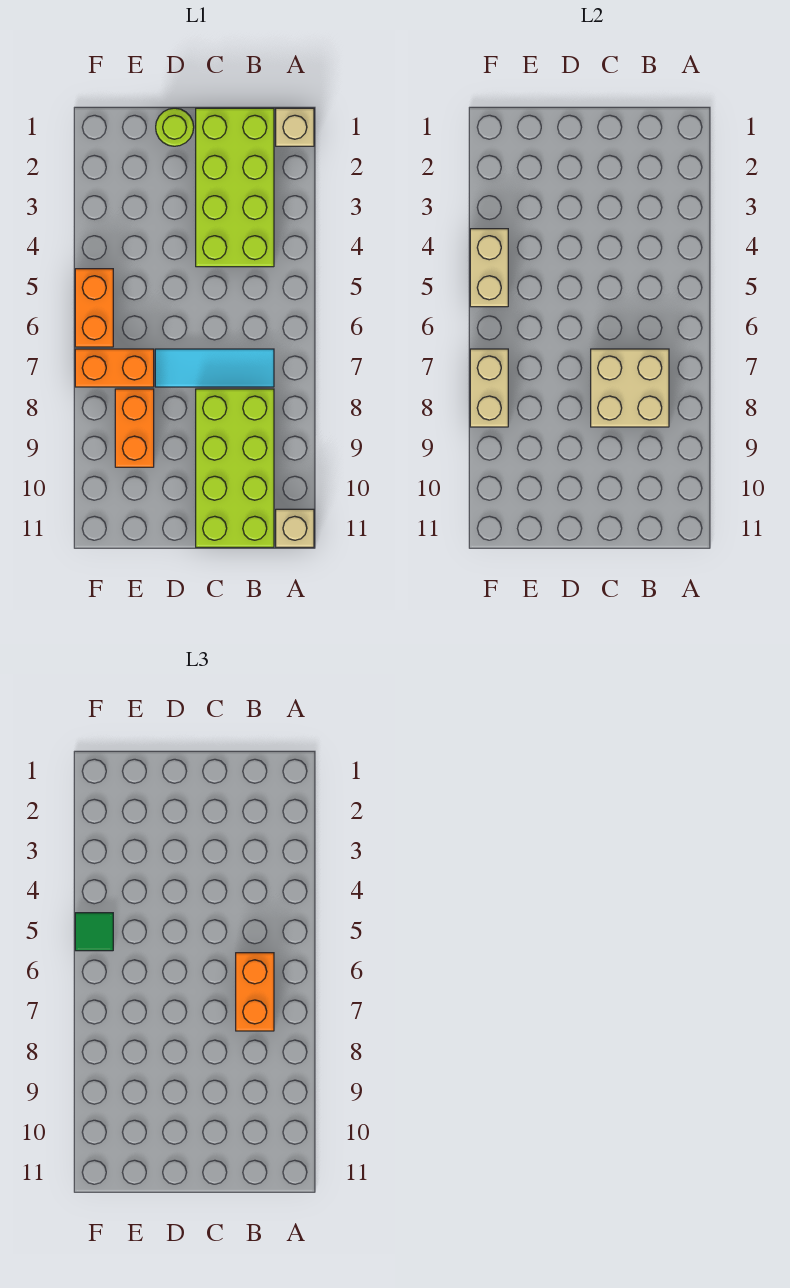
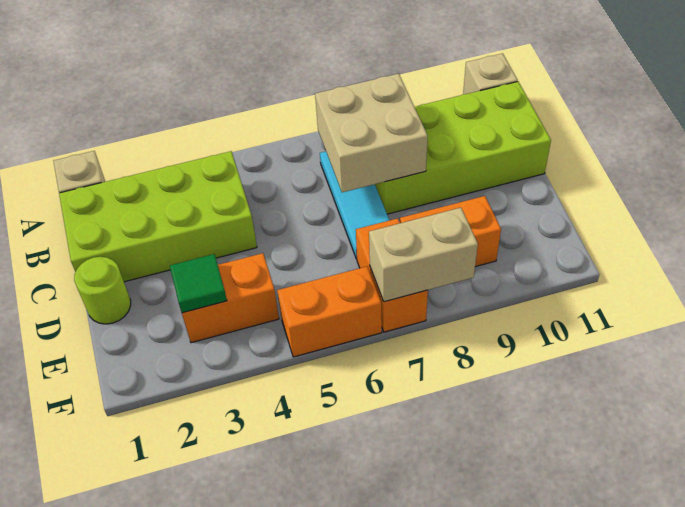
orange brick B6:B7 level 3 -> orange brick E3:E4 level 1
tan brick F4:F5 level 2 -> none
green tile F5 level 3 -> green tile E3 level 2

